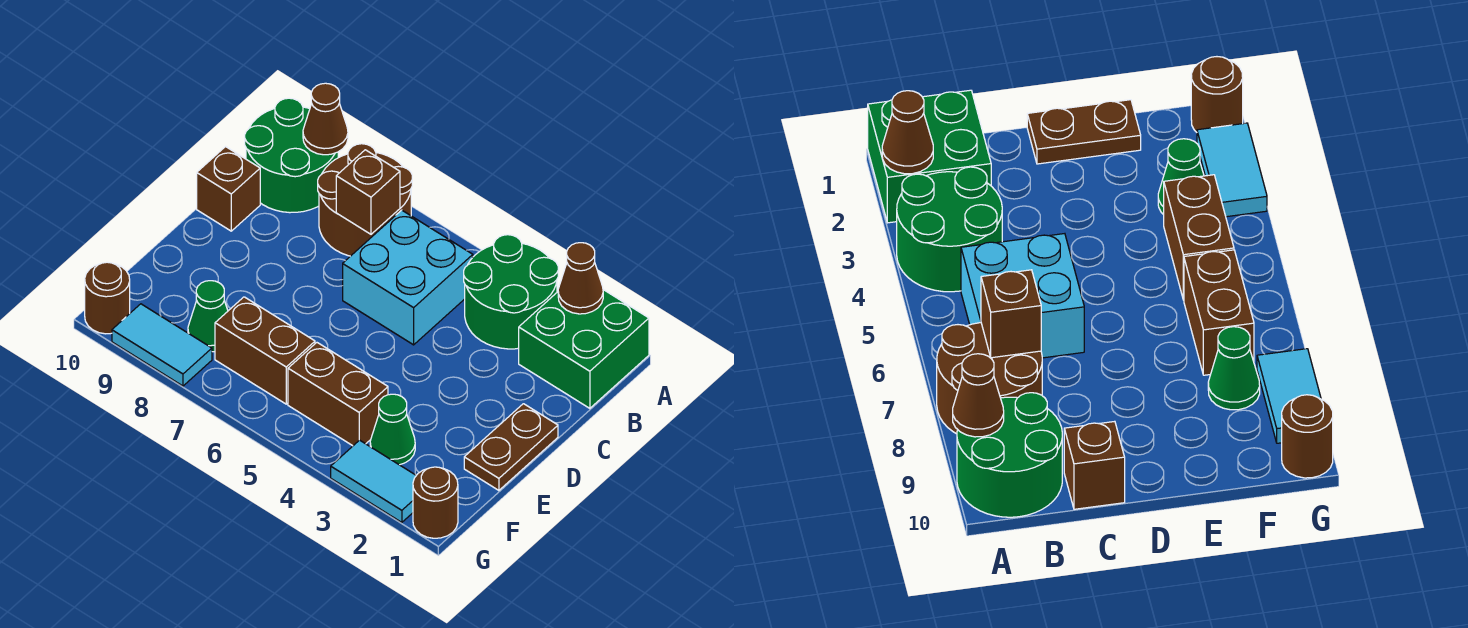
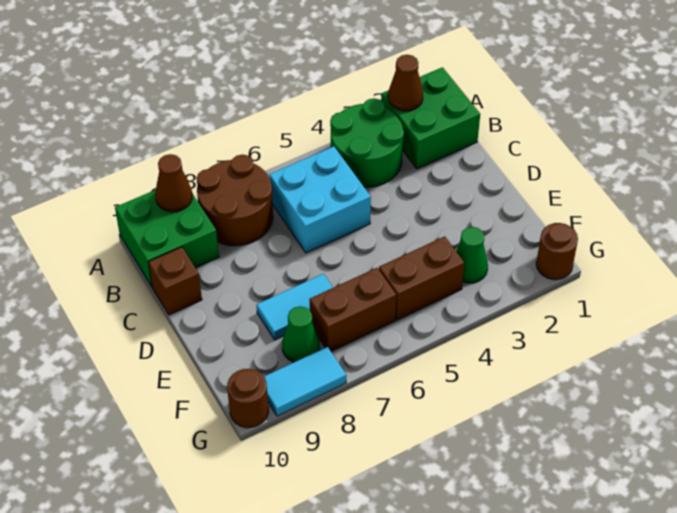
green round brick A9:B10 level 1 -> green brick A9:B10 level 1
brown brick B7 level 2 -> none
brown plate D1:E1 level 1 -> none
cyan tile G2:G3 level 1 -> cyan tile E7:E8 level 1

